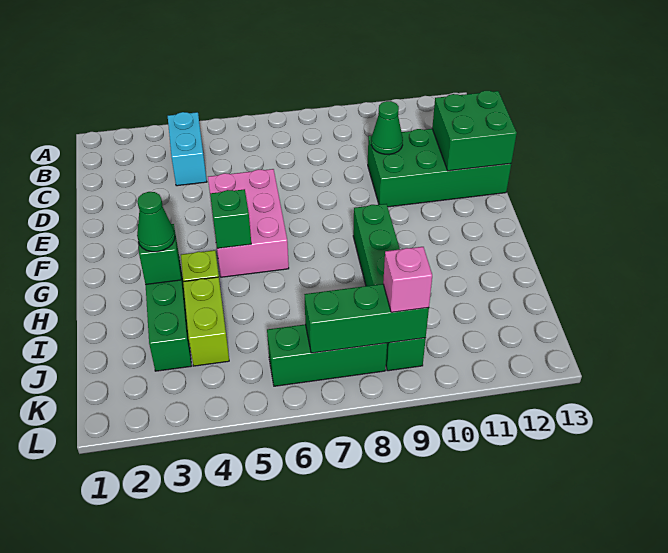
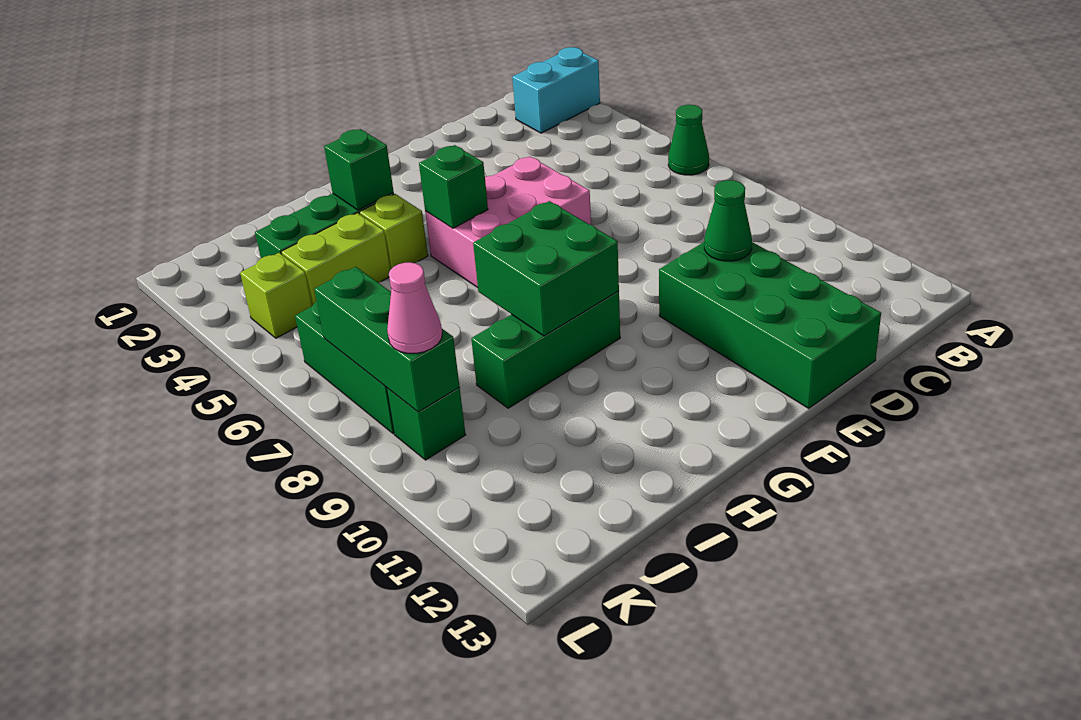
cyan brick B4:C4 level 1 -> cyan brick A2:B2 level 1
green brick D12:E13 level 2 -> green brick G8:H9 level 2
green cone H3 level 3 -> green cone A6 level 1
none -> lime brick K4 level 1
pink brick K9 level 3 -> pink cone K9 level 3

